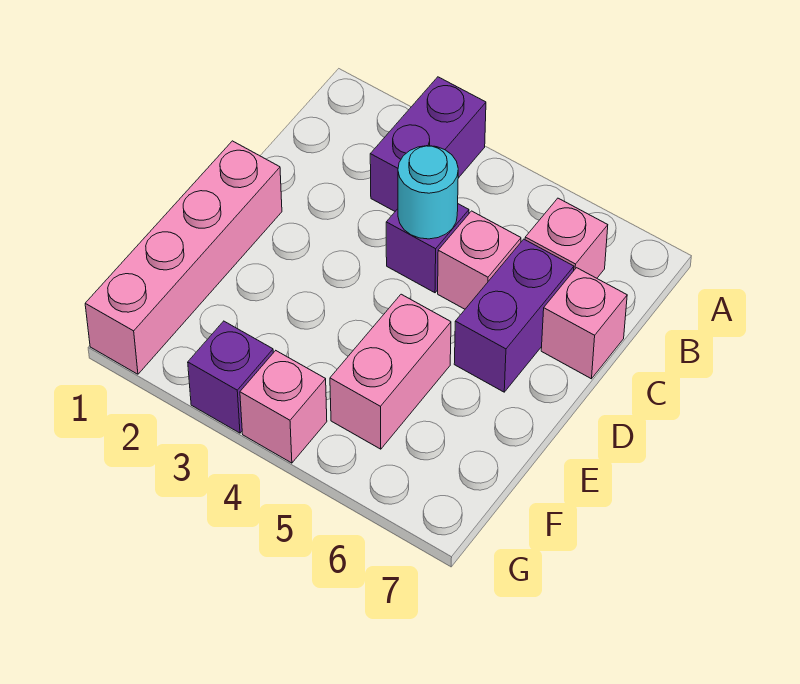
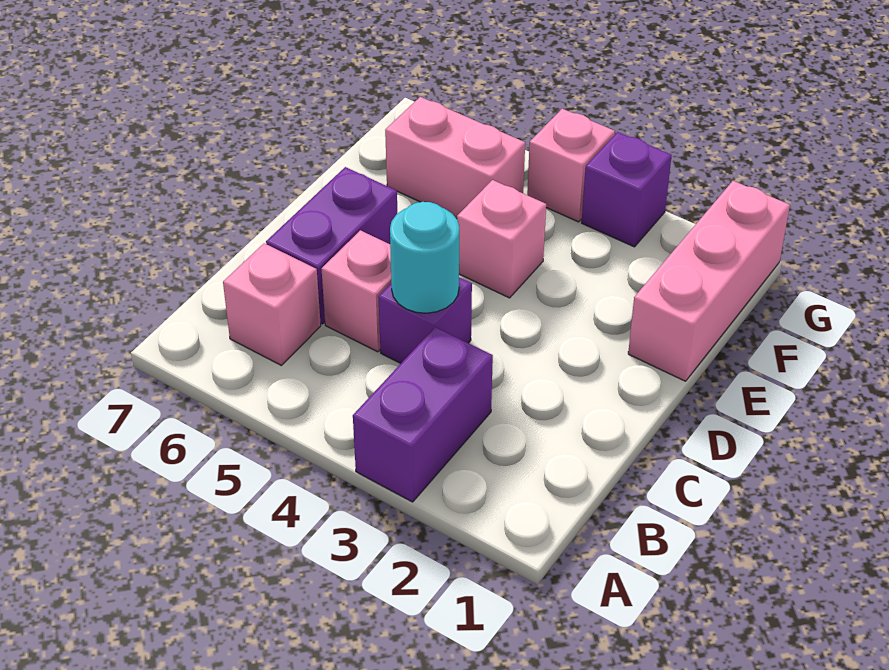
pink brick C7 level 1 -> pink brick E4 level 1
pink brick D1:G1 level 1 -> pink brick E1:G1 level 1
pink brick E5:F5 level 1 -> pink brick F5:F6 level 1

